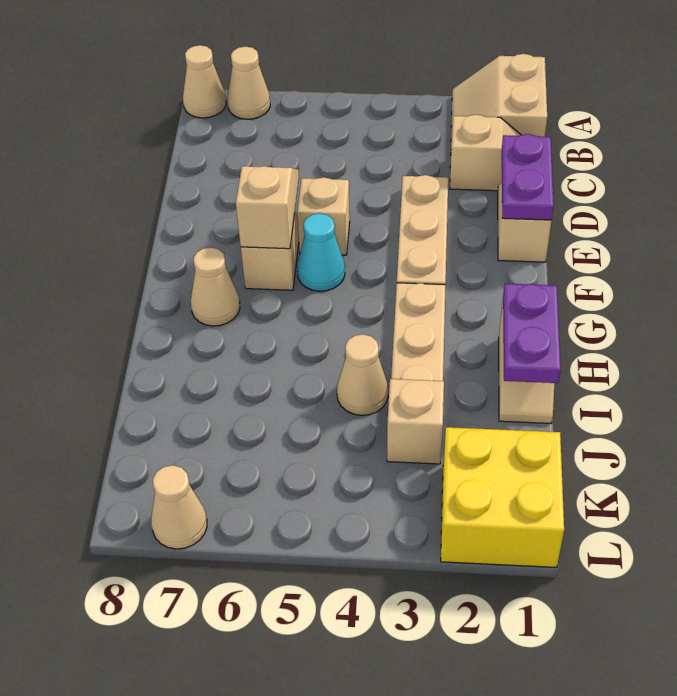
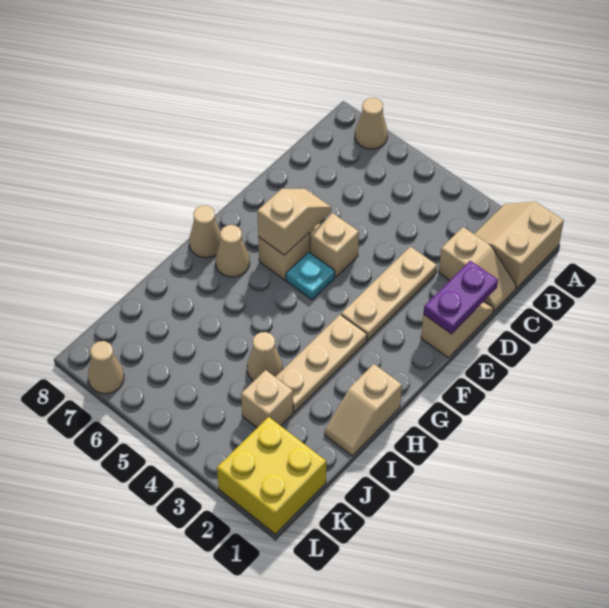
tan cone A8 level 1 -> tan cone G8 level 1
cyan cone F5 level 1 -> cyan plate F5 level 1
purple plate H1:I1 level 2 -> none

